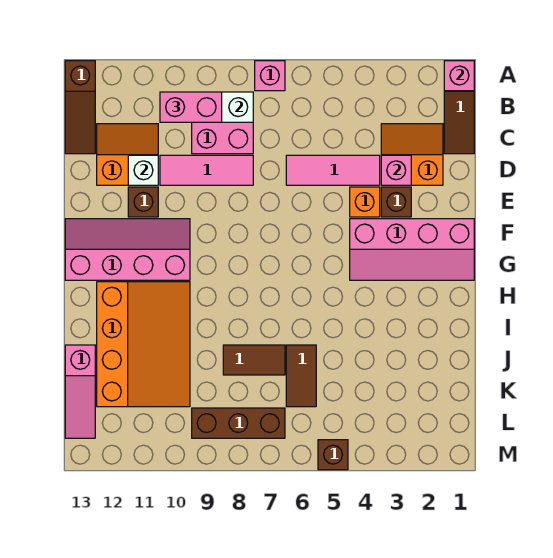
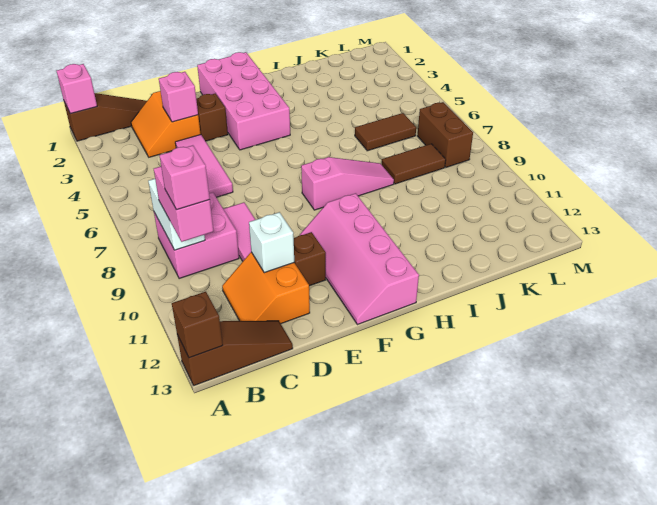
pink brick A7 level 1 -> pink brick B10 level 4
orange brick E4 level 1 -> none
pink slope F1:G4 level 1 top F -> pink brick F1:G4 level 1
orange slope H10:K12 level 1 top 12 -> none
brown tile J7:J8 level 1 -> brown tile J8:K8 level 1
pink slope J13:L13 level 1 top J -> pink slope G8:I8 level 1 top G
brown brick L7:L9 level 1 -> brown brick L7:L8 level 1
brown brick M5 level 1 -> brown brick A13 level 2

